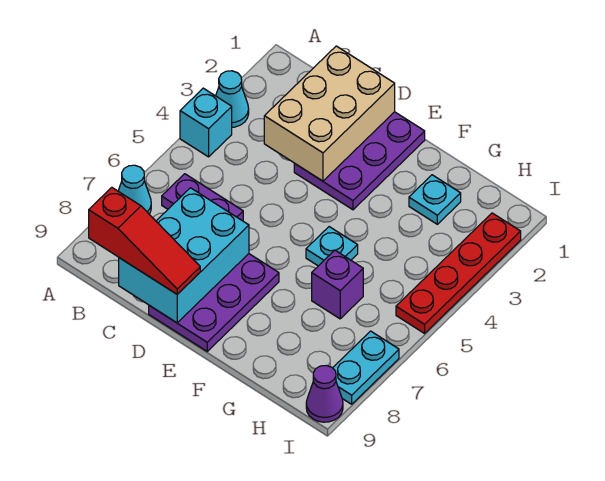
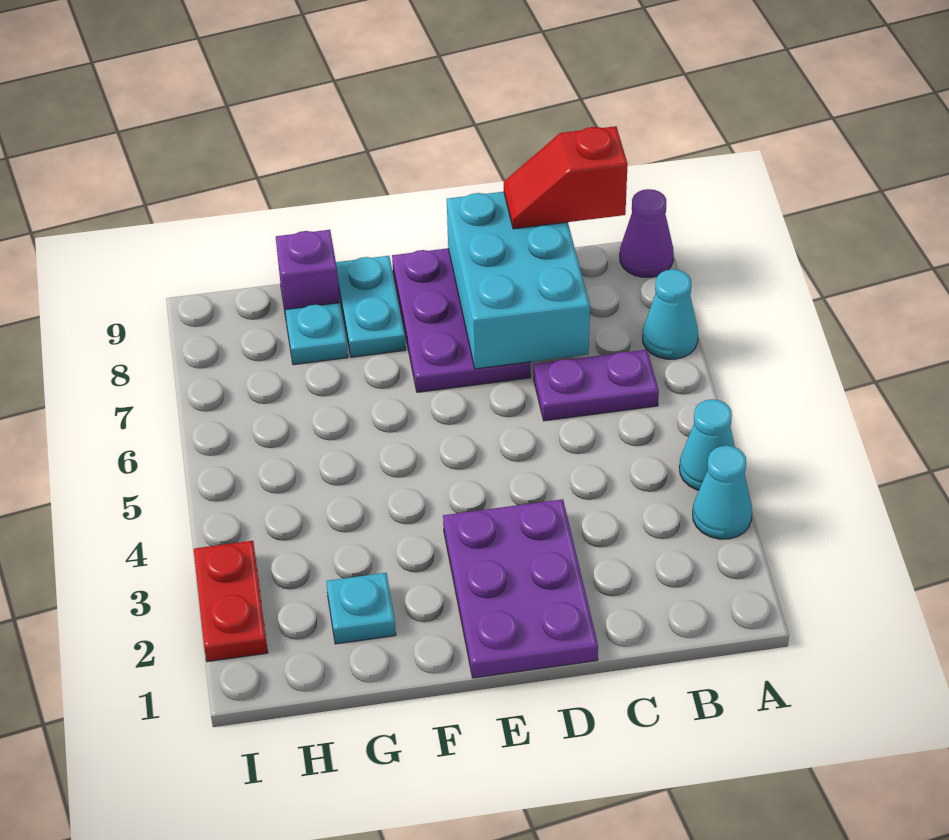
cyan brick A4 level 1 -> cyan cone A4 level 1
red slope B9:D9 level 3 top B -> red slope B9:C9 level 3 top B
tan brick C1:D3 level 2 -> none
cyan plate F5 level 1 -> cyan plate G8 level 1
purple brick G6 level 1 -> purple brick G9 level 1
red plate I2:I5 level 1 -> red plate I2:I3 level 1
cyan plate I7:I8 level 1 -> cyan plate F8:F9 level 1
purple cone I9 level 1 -> purple cone A9 level 1

